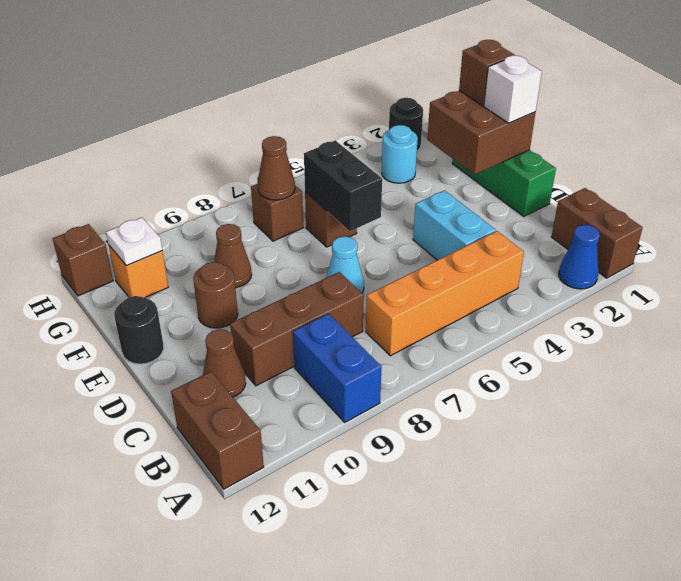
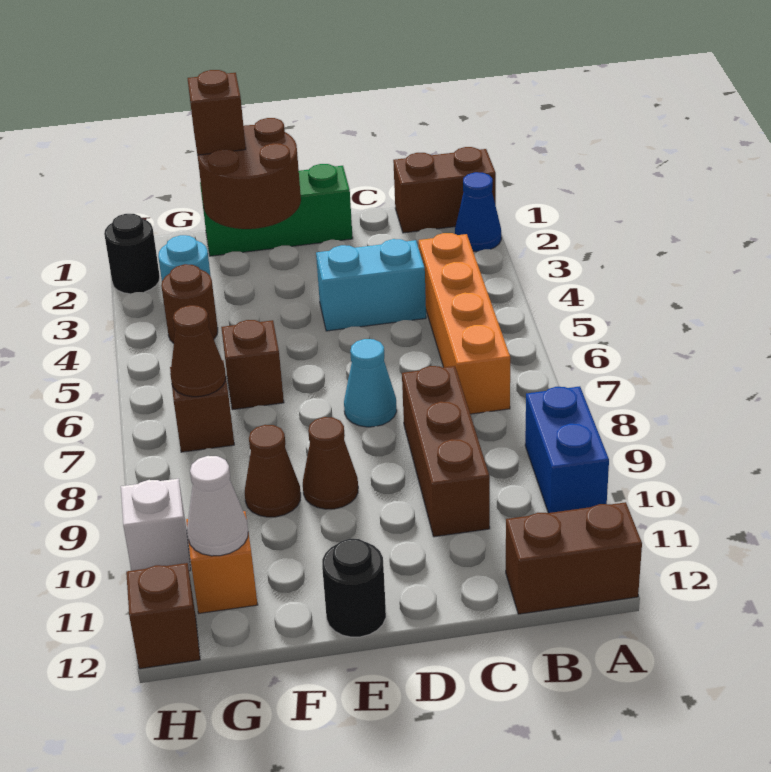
blue brick A9:B9 level 1 -> blue brick A9:A10 level 1
brown cone C11 level 1 -> brown cone E9 level 1
brown brick E1:F2 level 2 -> brown round brick E1:F2 level 2
white brick E1 level 3 -> white brick H10 level 1
black brick E6:F6 level 2 -> none
brown round brick E10 level 1 -> brown round brick G4 level 1
white plate G11 level 2 -> white cone G11 level 2

